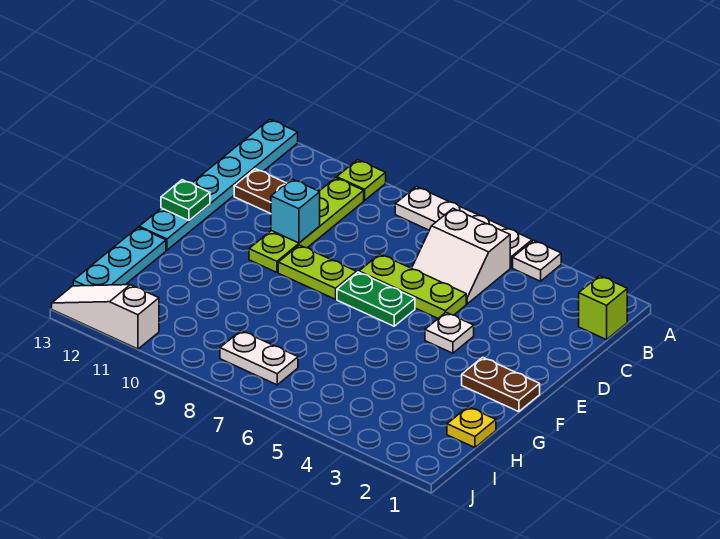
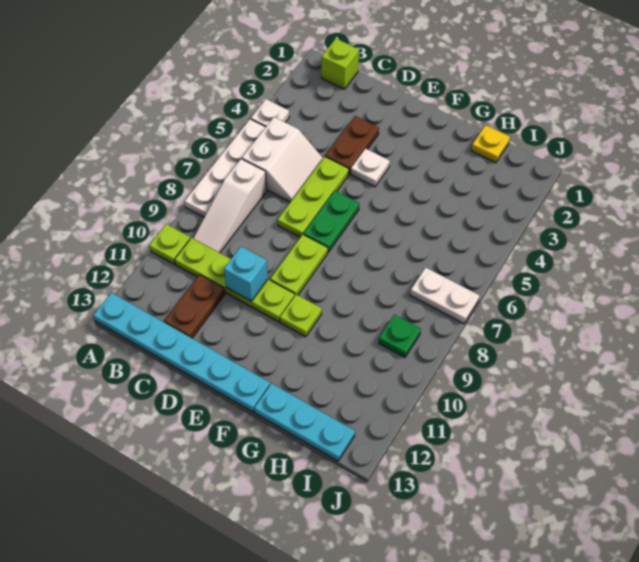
green plate E13 level 2 -> green plate I9 level 1
brown plate F1:F2 level 1 -> brown plate D3:D4 level 1
none -> lime plate F10 level 1
white plate I7:I8 level 1 -> white plate I7:J7 level 1
white slope J11:J13 level 1 top 11 -> white slope B7:B9 level 1 top 7

